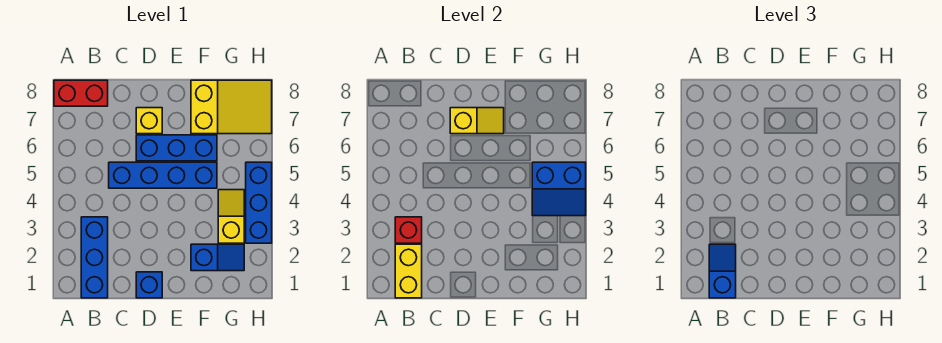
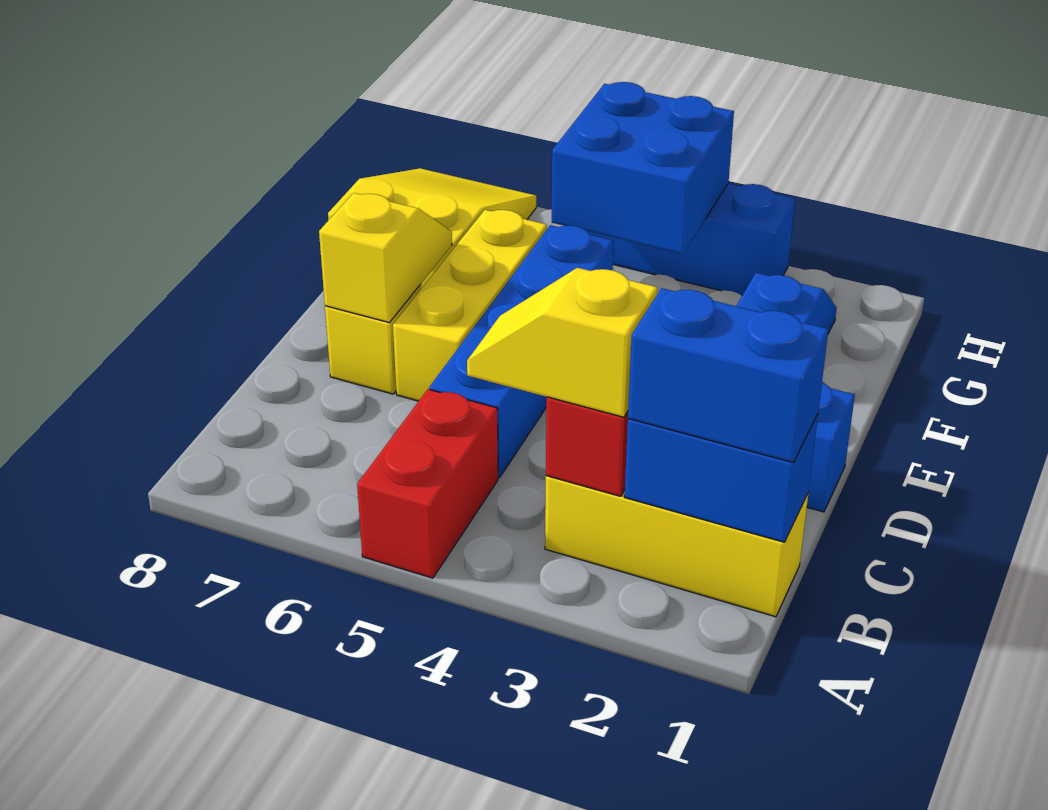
red brick A8:B8 level 1 -> red brick A5:B5 level 1
blue brick B1:B3 level 1 -> yellow brick B1:B3 level 1
yellow brick B1:B2 level 2 -> blue brick B1:B2 level 2
blue slope B1:B2 level 3 top 1 -> blue brick B1:B2 level 3
blue brick D6:F6 level 1 -> yellow brick D6:F6 level 1
yellow slope G3:G4 level 1 top 3 -> yellow slope B3:B4 level 3 top 3
blue slope G4:H5 level 2 top 5 -> blue brick G4:H5 level 2

